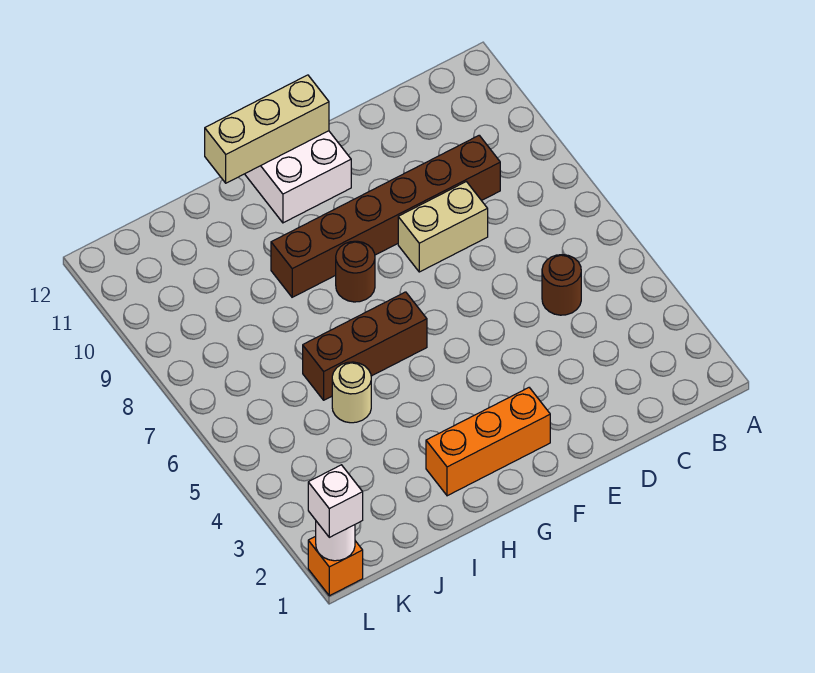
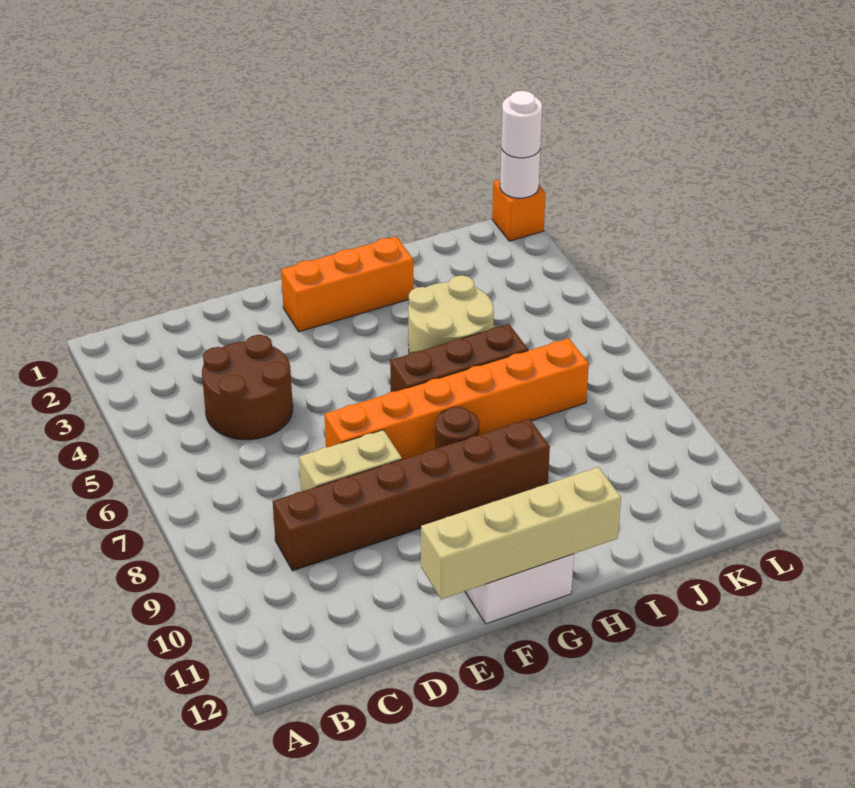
brown round brick C5 level 1 -> brown round brick C4:D5 level 1
none -> orange brick E7:J7 level 1
tan brick F12:H12 level 2 -> tan brick E12:H12 level 2
tan round brick I5 level 1 -> tan round brick H4:I5 level 1
white brick L1 level 3 -> white round brick L1 level 3

